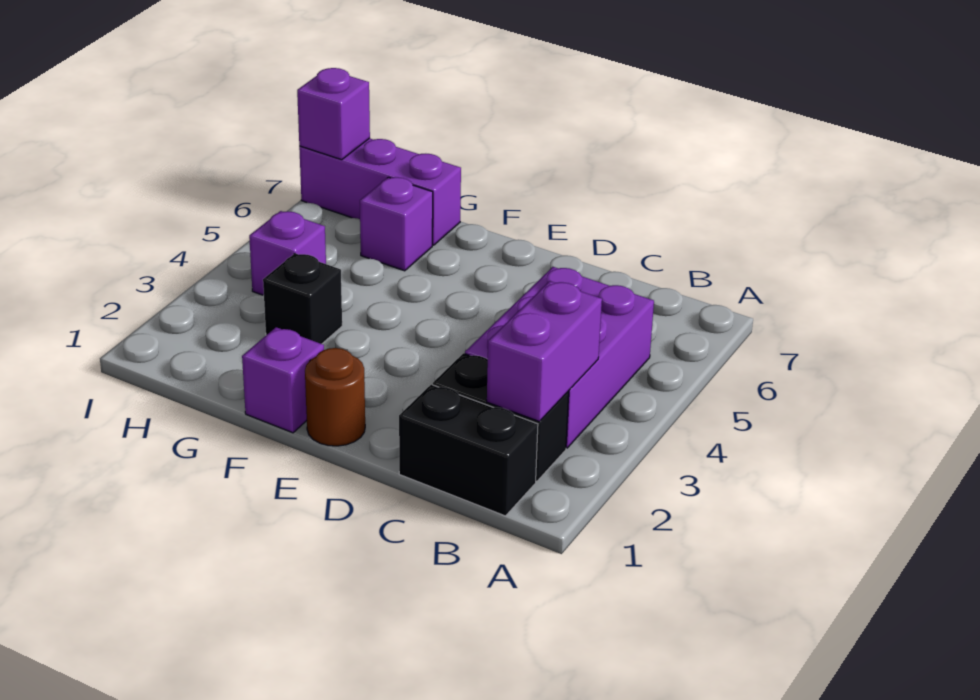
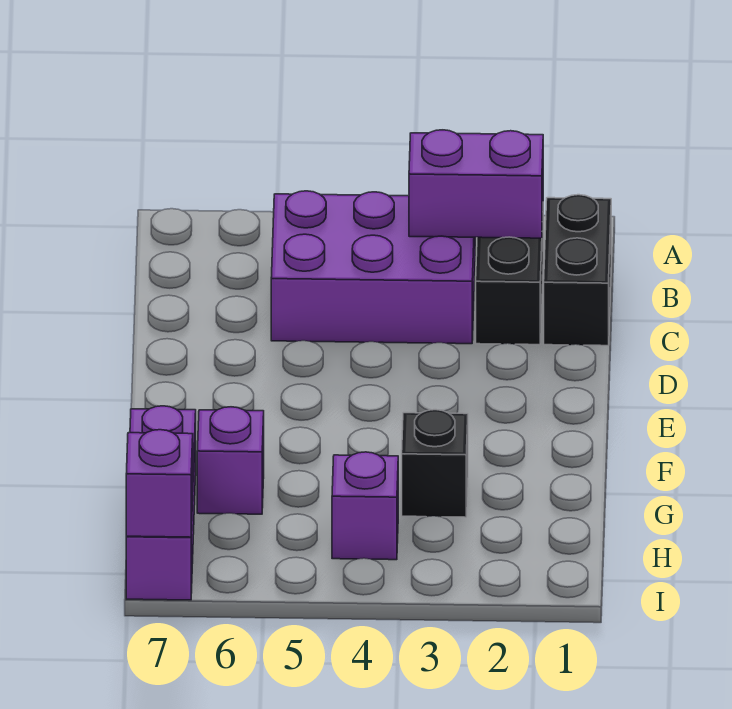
brown round brick E1 level 1 -> none
purple brick F1 level 1 -> none

